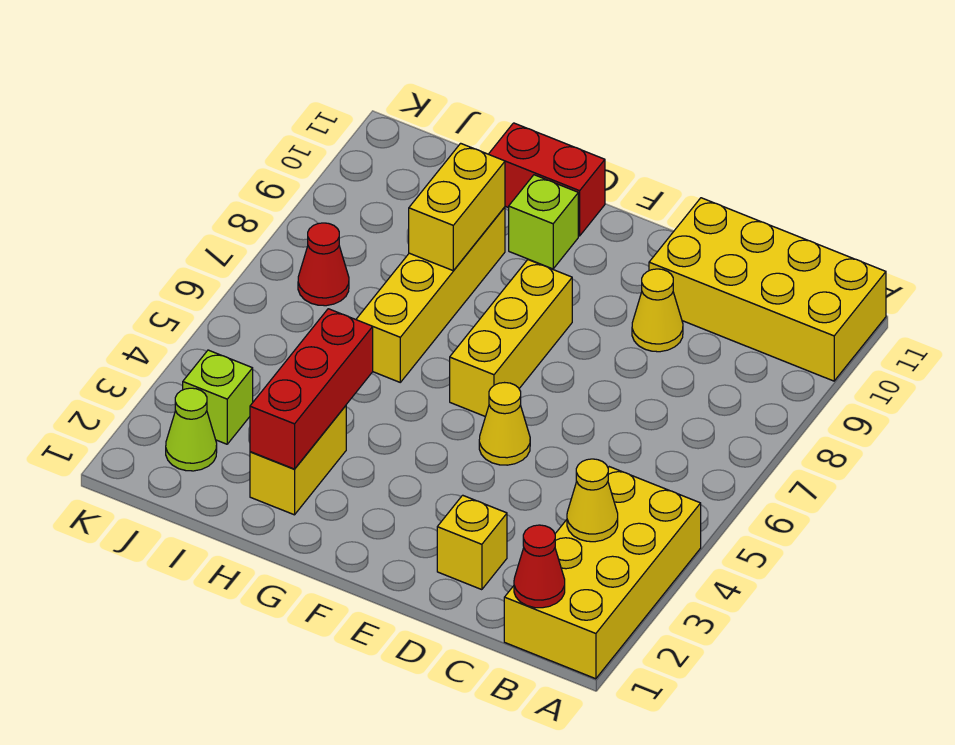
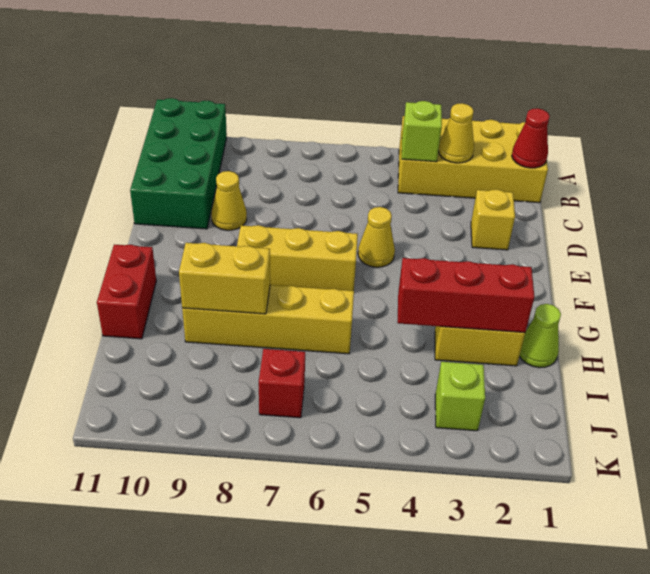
yellow brick A10:D11 level 1 -> green brick A10:D11 level 1
lime brick G10 level 1 -> lime brick B4 level 2
lime cone J2 level 1 -> lime cone H1 level 1
red cone J7 level 1 -> red brick J7 level 1

